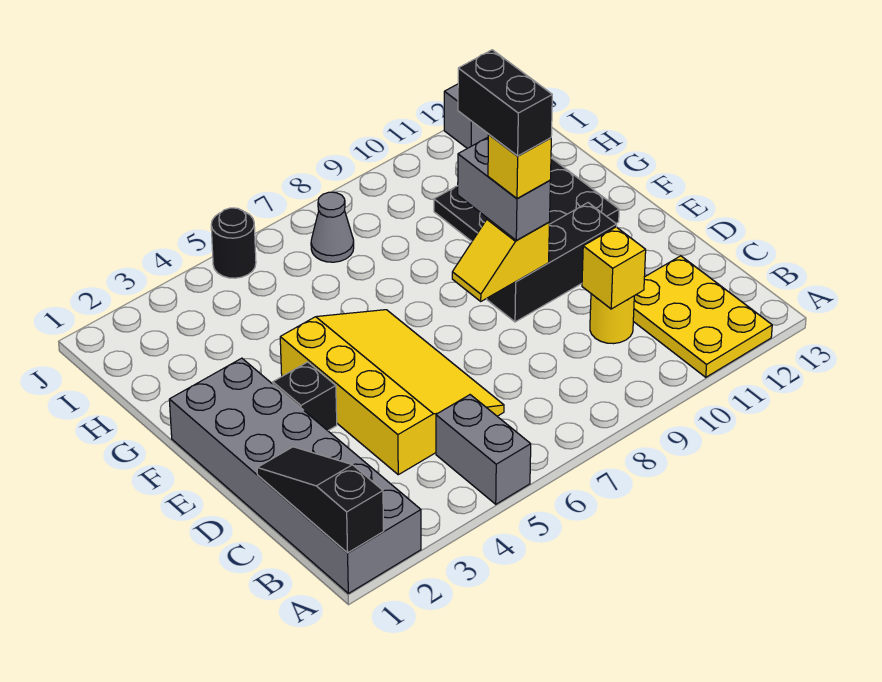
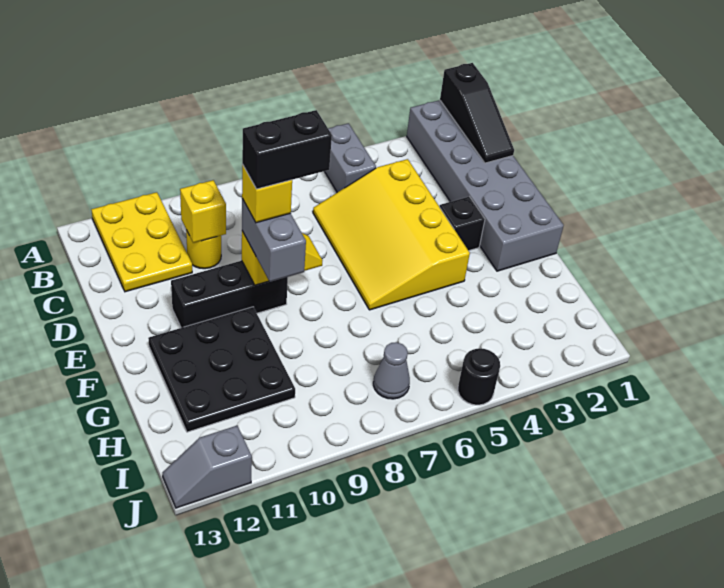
black brick E9:F9 level 5 -> black brick E8:E9 level 5

